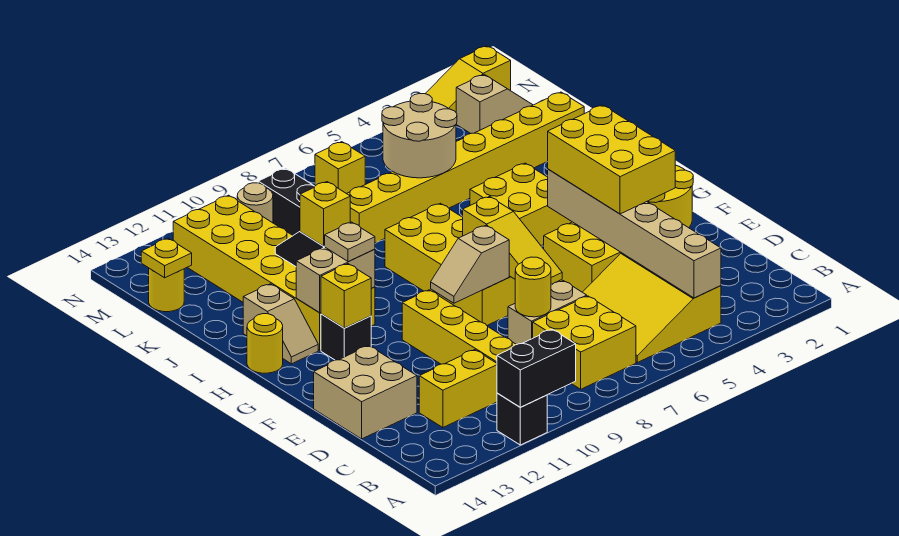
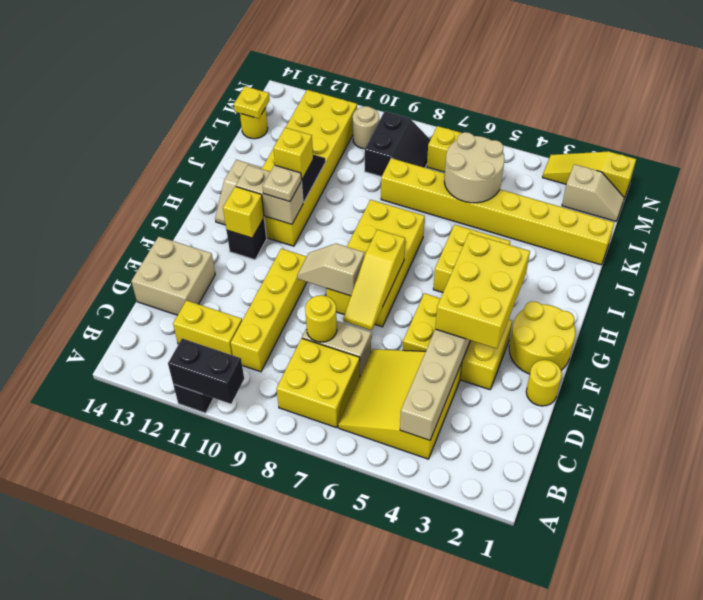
yellow round brick H14 level 1 -> yellow round brick E1 level 1

